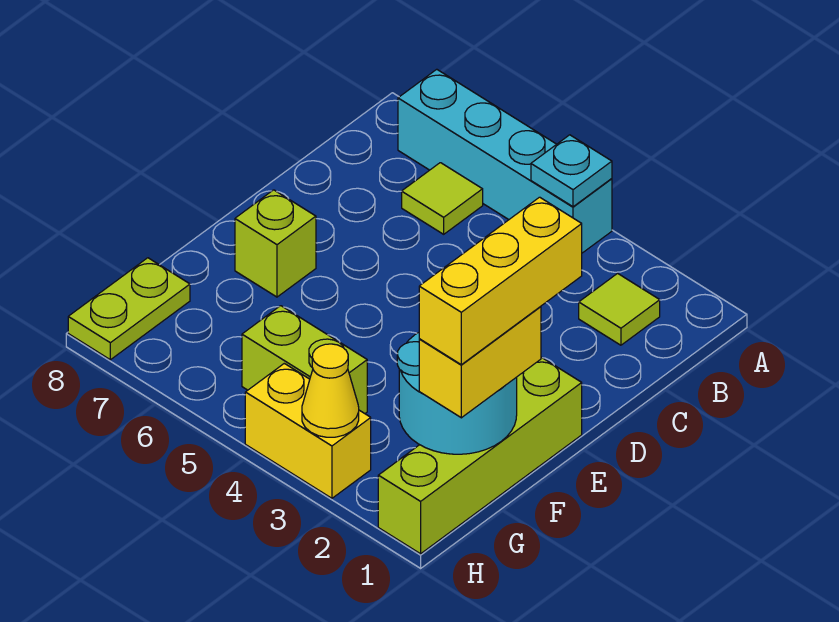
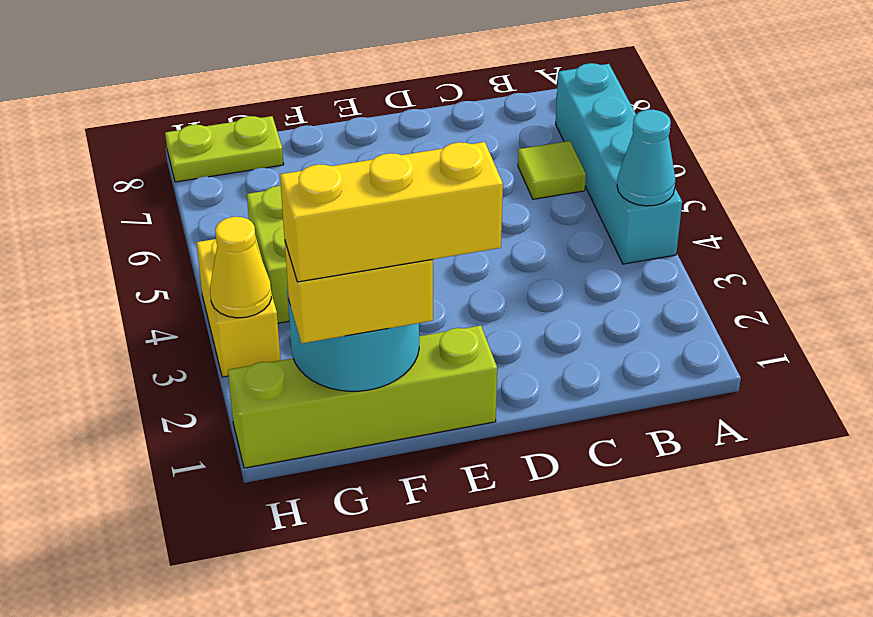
cyan plate A4 level 2 -> cyan cone A4 level 2
lime tile B2 level 1 -> none
lime brick E7 level 1 -> none

